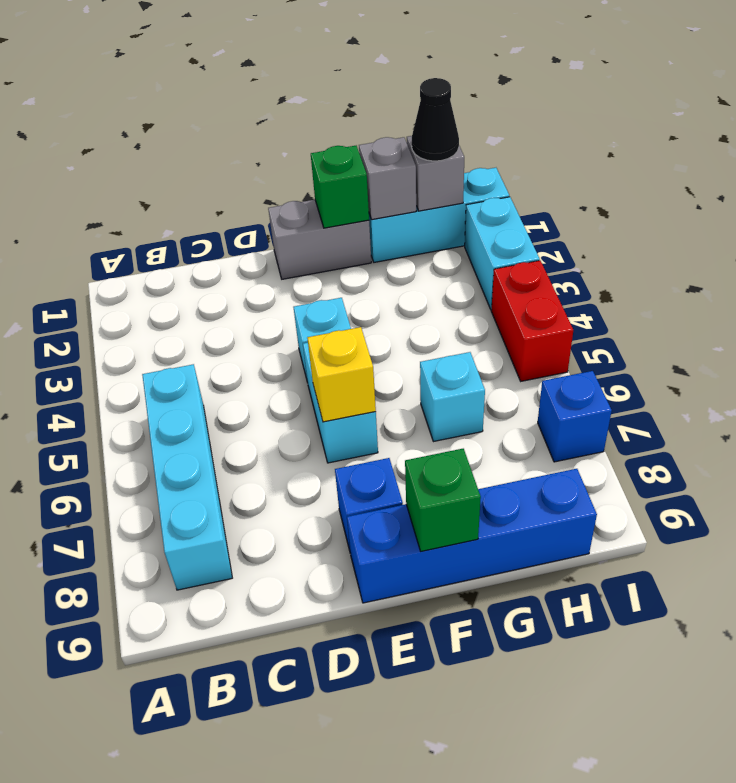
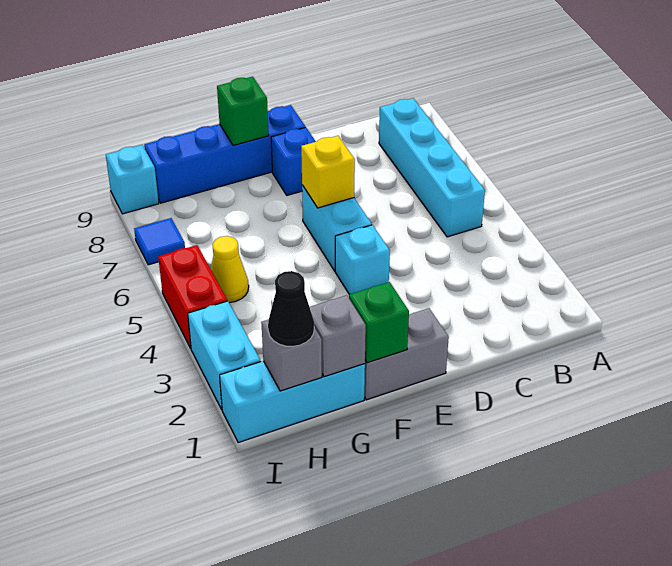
cyan brick G6 level 1 -> cyan brick I9 level 1
none -> yellow cone H5 level 1
blue brick I7 level 1 -> blue tile I7 level 1

